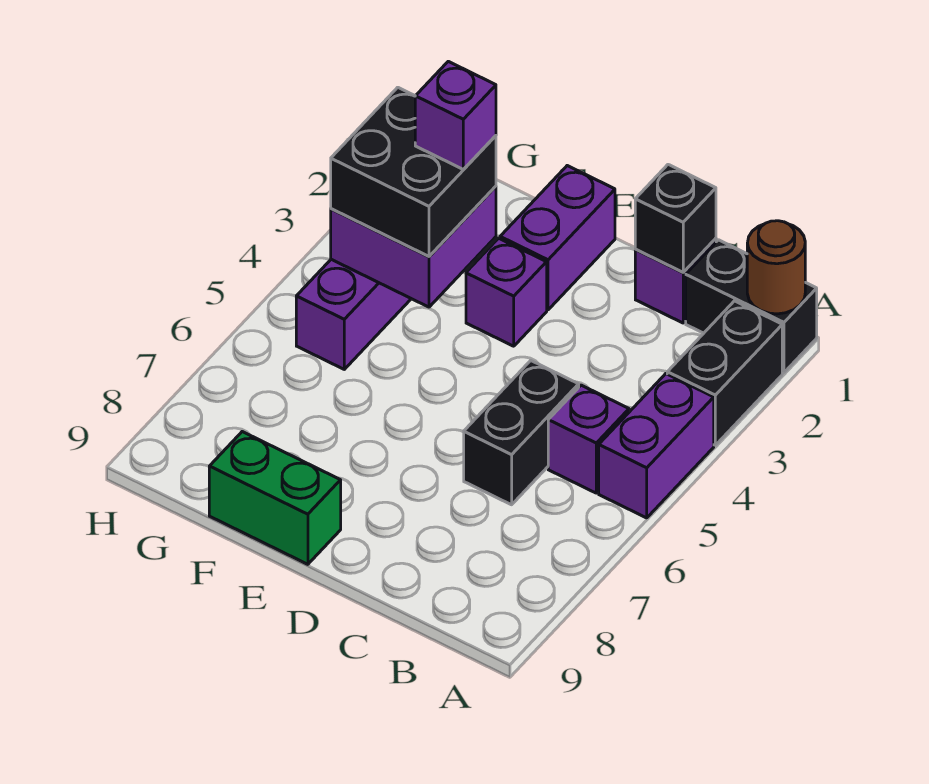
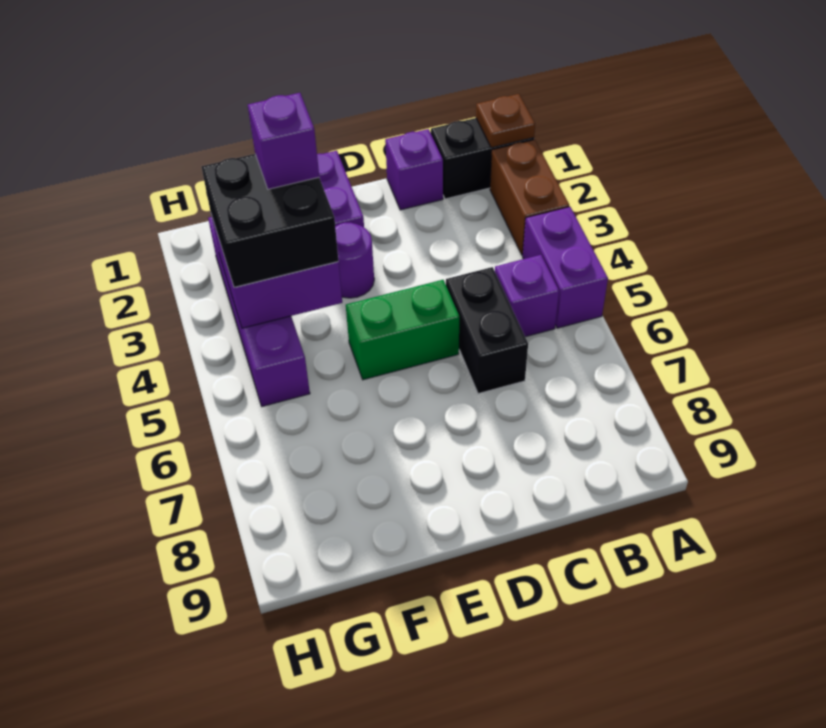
brown round brick A1 level 2 -> brown plate A1 level 2
black brick A2:A3 level 1 -> brown brick A2:A3 level 1
black brick C1 level 2 -> none
purple brick E3 level 1 -> purple round brick E3 level 1
green brick E9:F9 level 1 -> green brick D5:E5 level 1

